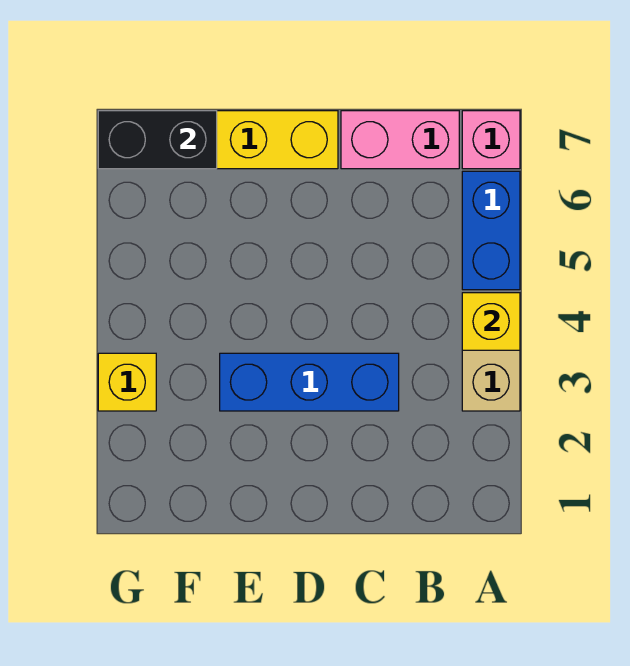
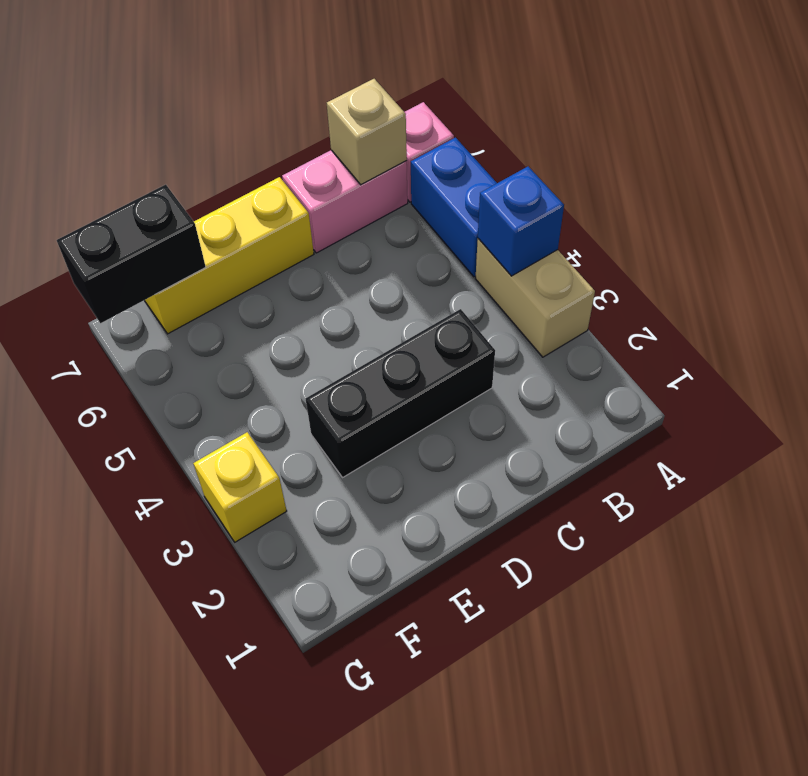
yellow brick A4 level 2 -> blue brick A4 level 2
none -> tan brick B7 level 2
blue brick C3:E3 level 1 -> black brick C3:E3 level 1

